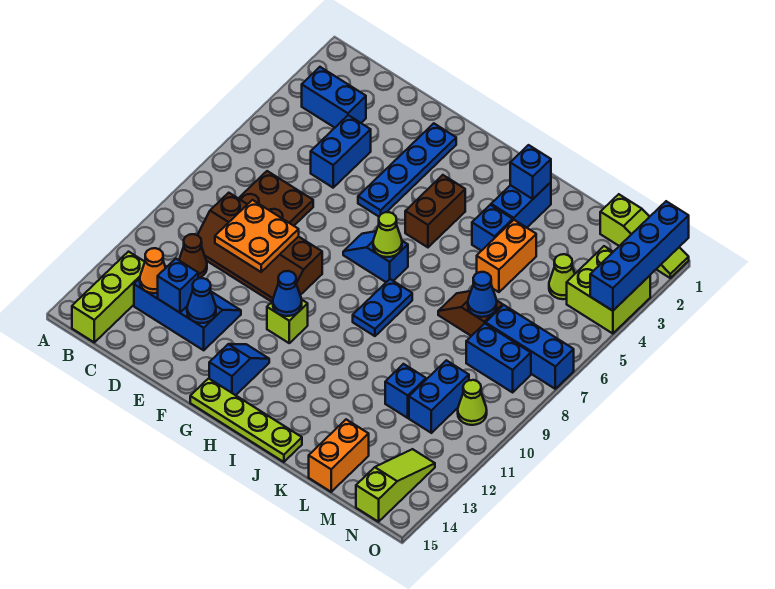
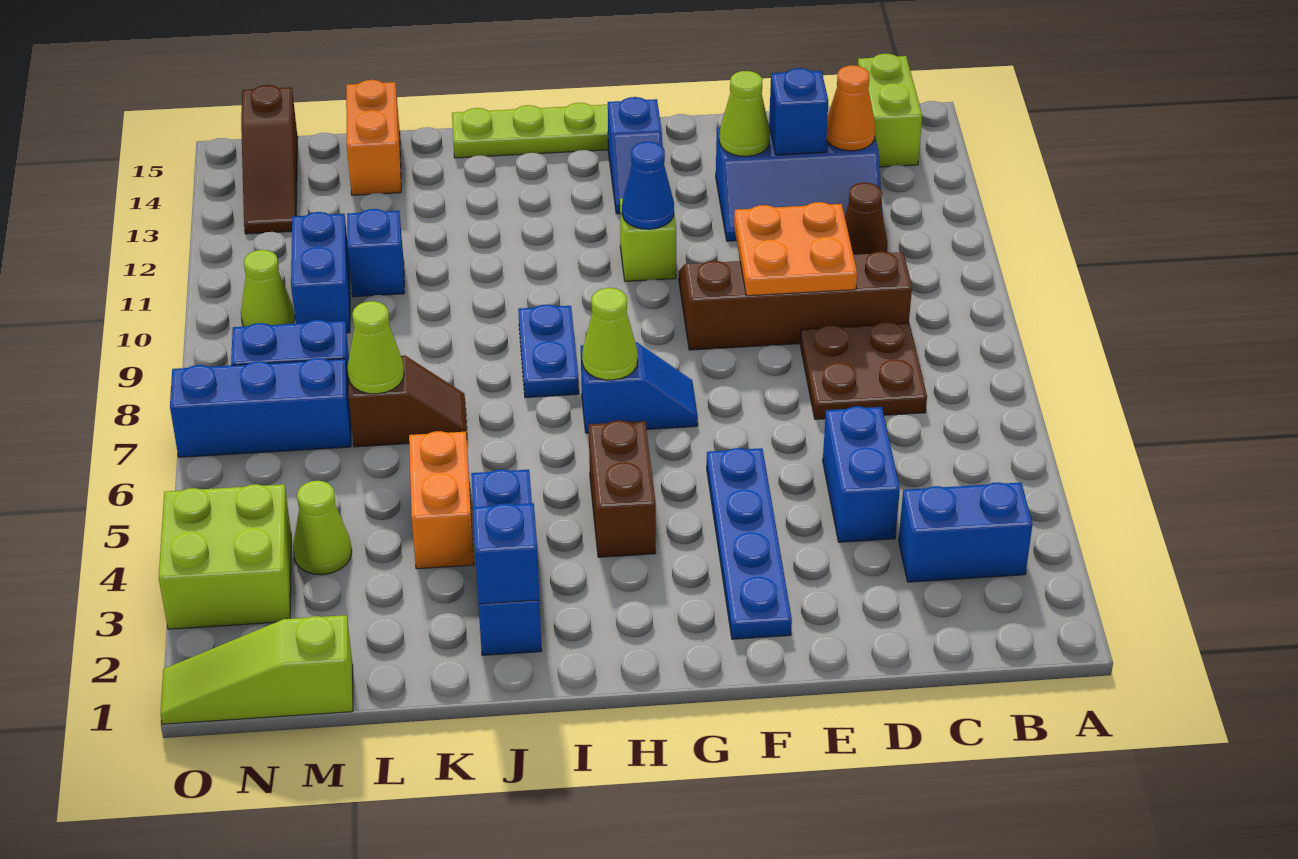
lime brick B13:B15 level 1 -> lime brick B14:B15 level 1
blue cone E13 level 2 -> lime cone E13 level 2
blue cone L7 level 2 -> lime cone L7 level 2
lime slope N13:N15 level 1 top 15 -> brown slope N13:N15 level 1 top 15
blue brick O1:O4 level 2 -> none

